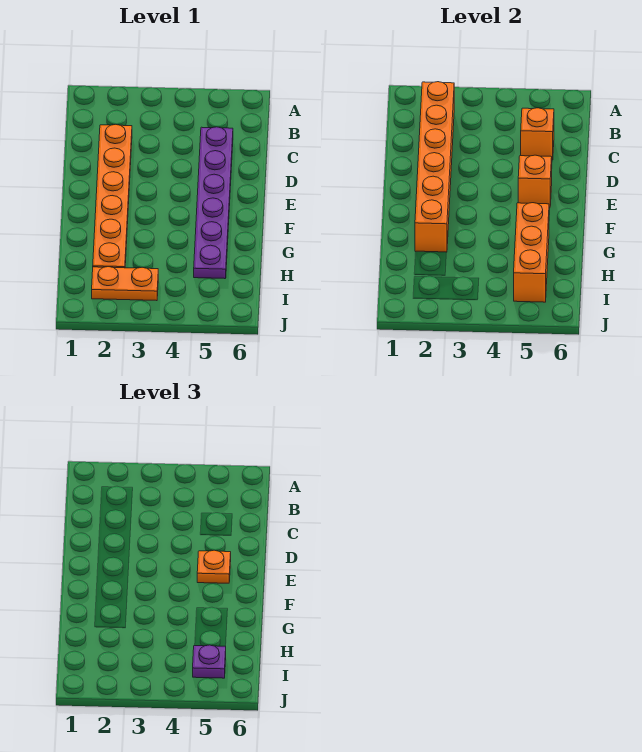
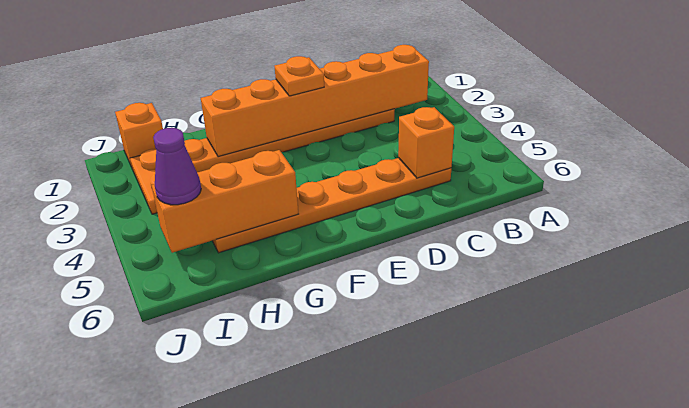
purple plate C5:H5 level 1 -> orange plate C5:H5 level 1
orange brick E5 level 2 -> orange brick I1 level 1
orange plate E5 level 3 -> orange plate E2 level 3
purple plate I5 level 3 -> purple cone I5 level 3

